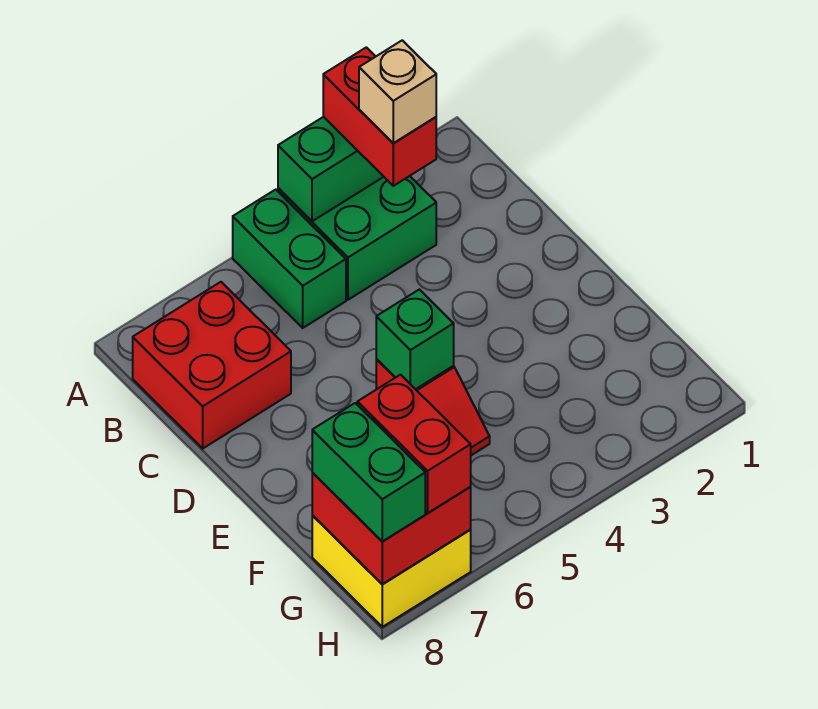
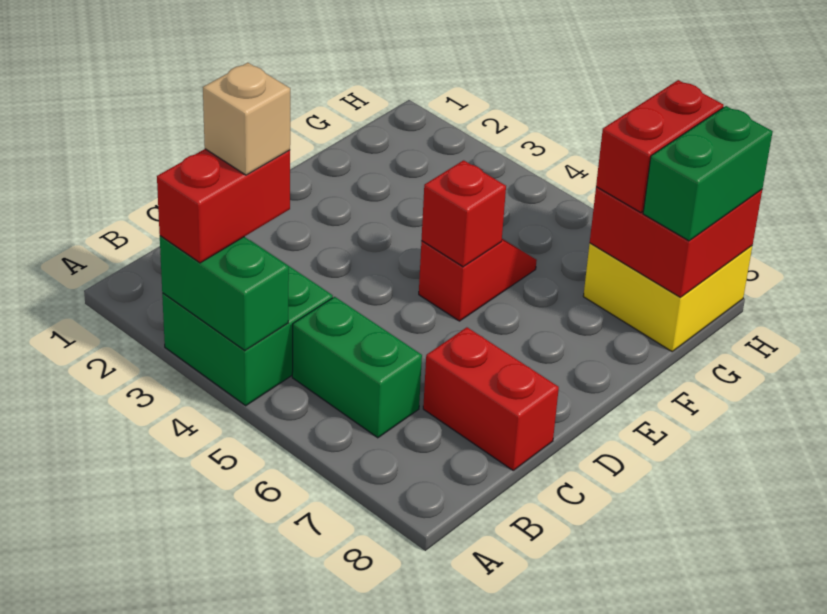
green brick A5:B5 level 1 -> green brick B5:B6 level 1
red brick B7:C8 level 1 -> red brick C7:C8 level 1
green brick E5 level 2 -> red brick E5 level 2

